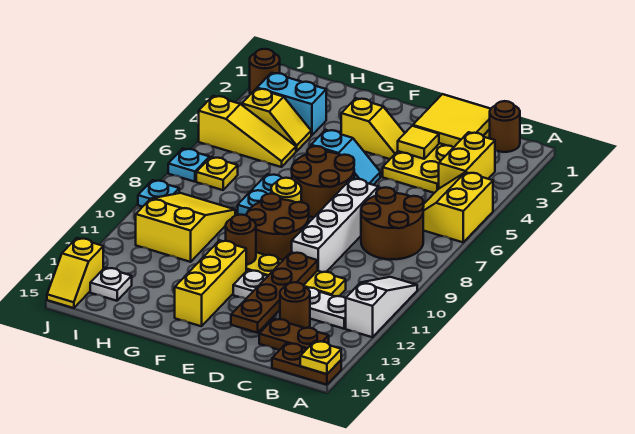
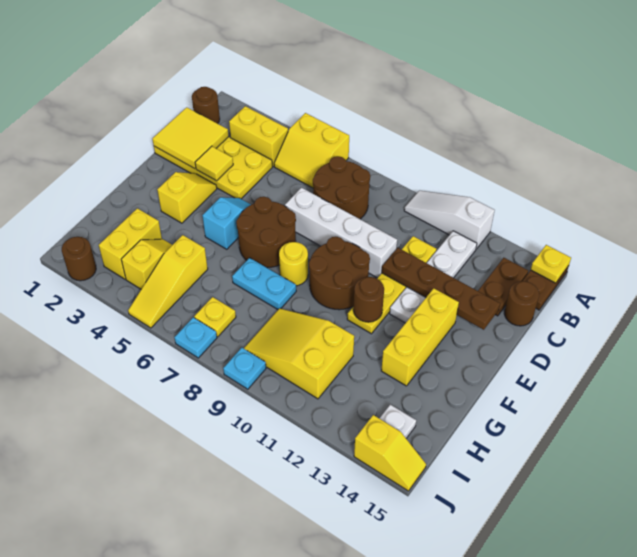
brown round brick C13 level 1 -> brown round brick C15 level 1
yellow brick F12:F14 level 1 -> yellow brick E13:G13 level 1
cyan brick H3:I3 level 1 -> yellow brick H3:I3 level 1
yellow slope H5:J5 level 1 top J -> yellow slope H5:J5 level 1 top H

